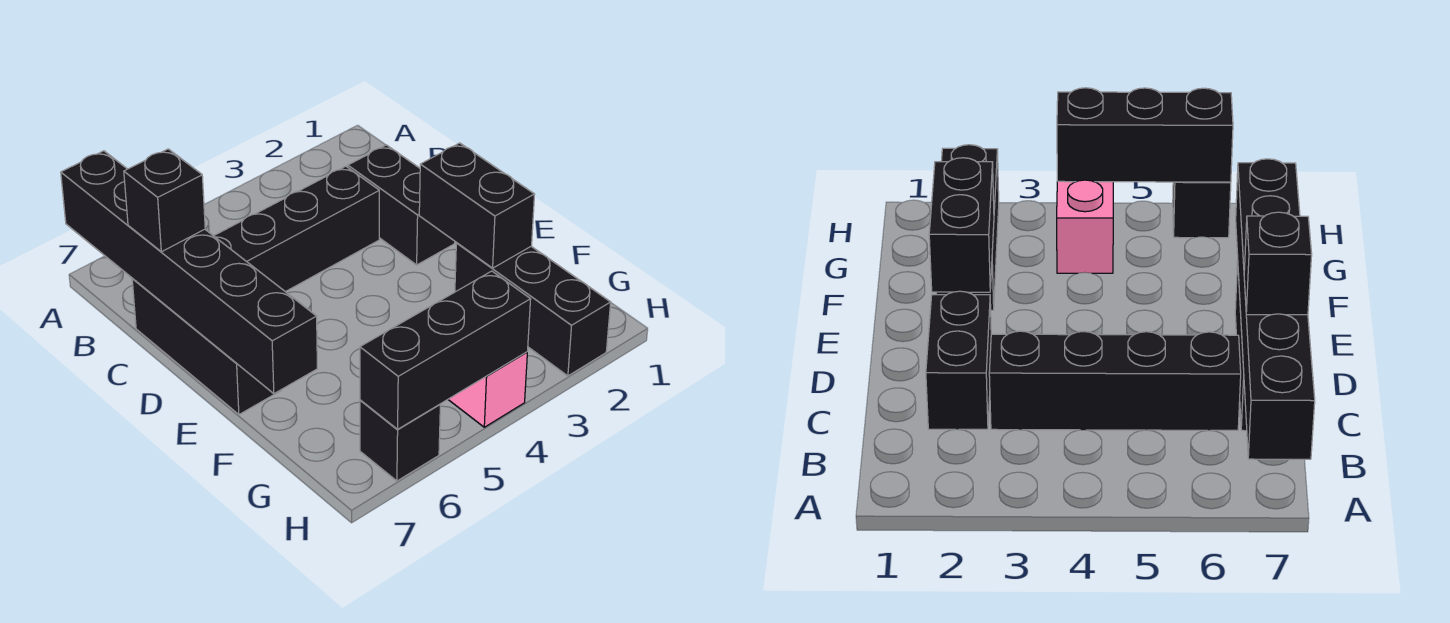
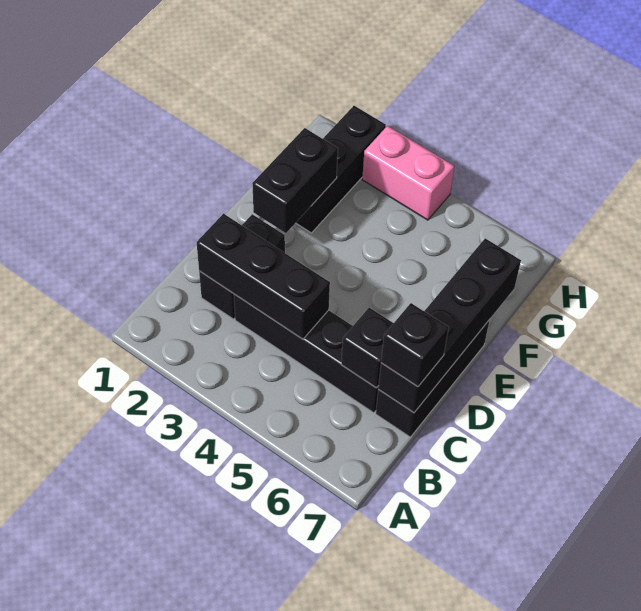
black brick A7:F7 level 2 -> black brick C7:F7 level 2
pink brick G4:H4 level 1 -> pink brick H3:H4 level 1
black brick H4:H6 level 2 -> black brick C2:C4 level 2
black brick H6 level 1 -> black brick C6 level 2

